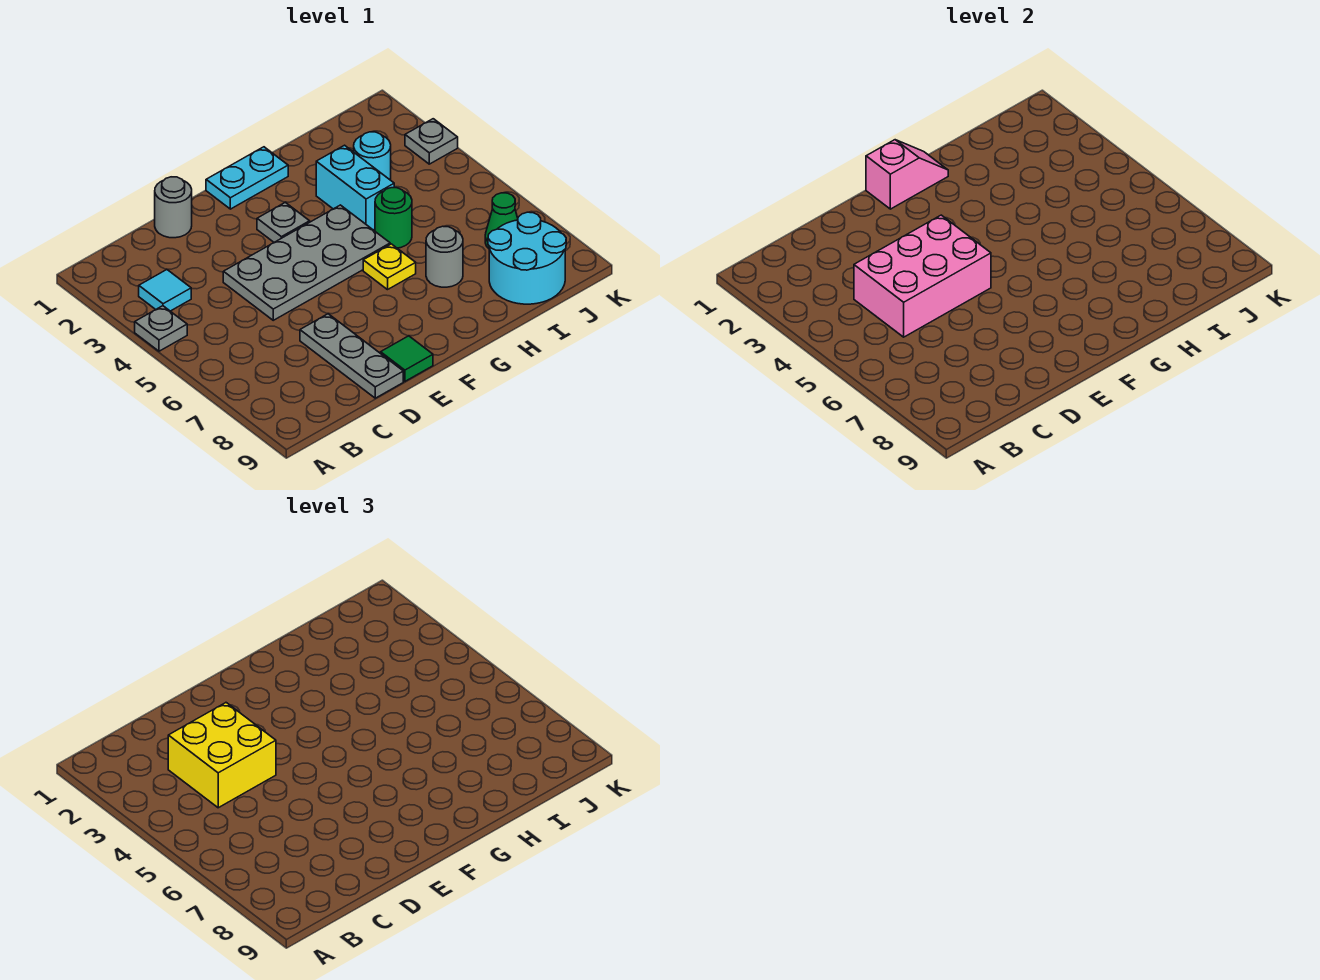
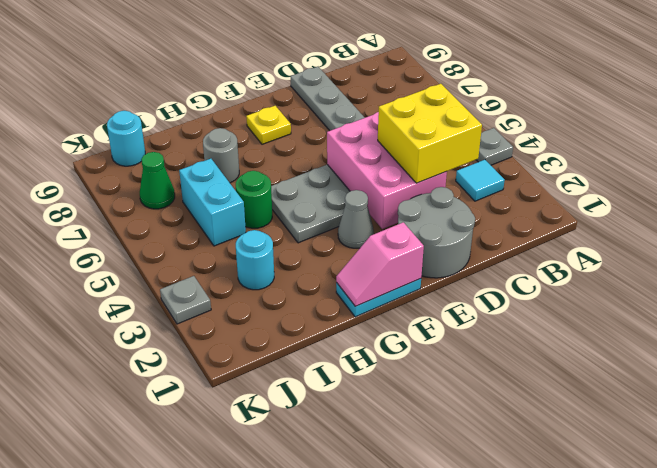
pink brick C4:E5 level 2 -> pink brick D3:E5 level 2
grey round brick D1 level 1 -> grey round brick D1:E2 level 1
green tile E9 level 1 -> none
grey plate F3 level 1 -> grey cone F3 level 1
yellow plate G6 level 1 -> yellow plate F8 level 1
cyan brick H3:H4 level 1 -> cyan brick I5:I6 level 1
cyan round brick I8:J9 level 1 -> cyan round brick J9 level 1

